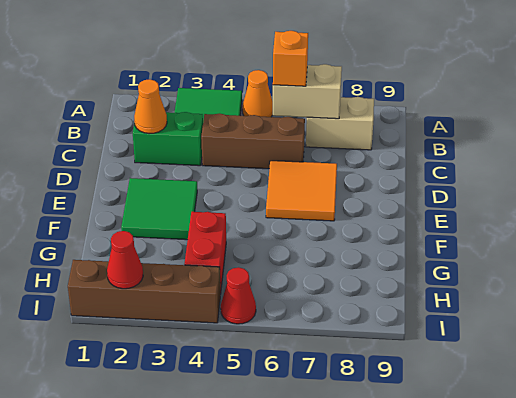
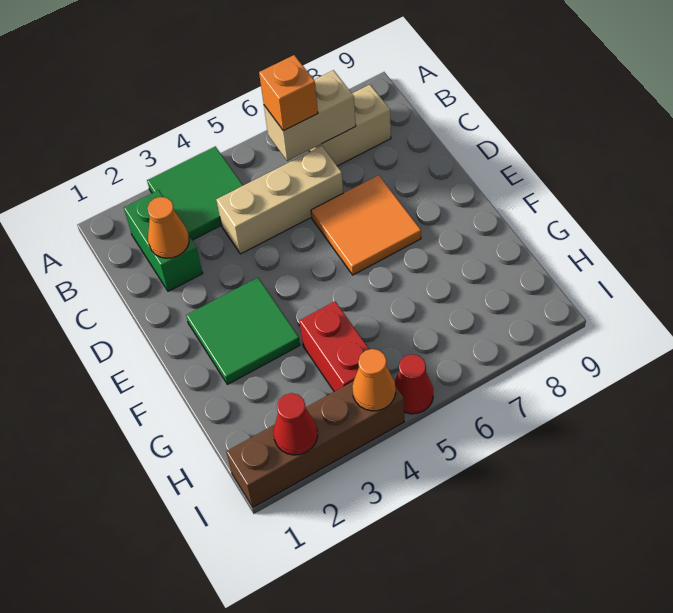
orange cone A5 level 1 -> orange cone I4 level 2
green brick C2:C3 level 1 -> green brick B2:C2 level 1
brown brick C4:C6 level 1 -> tan brick C4:C6 level 1

